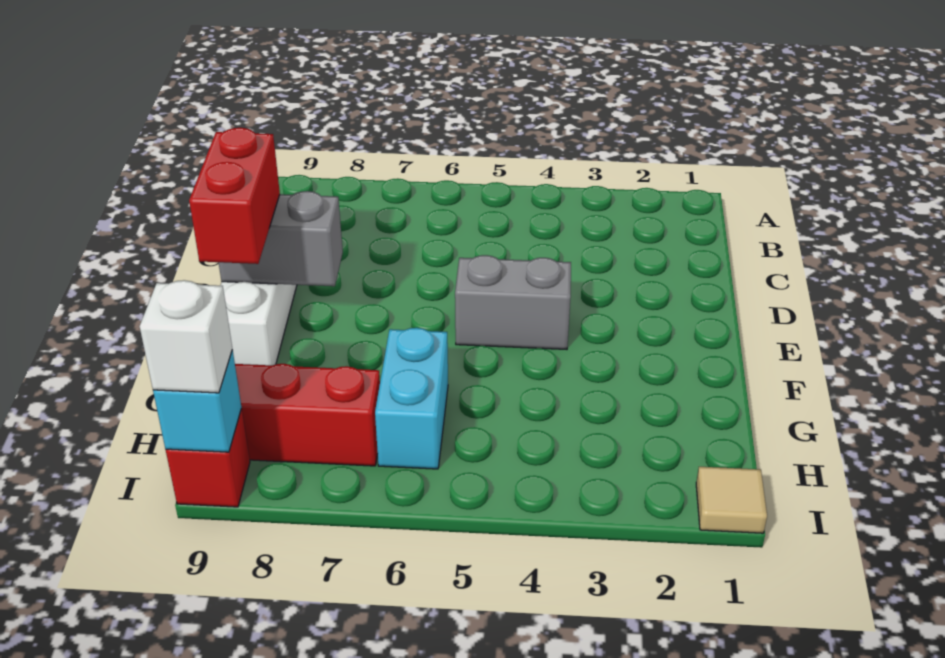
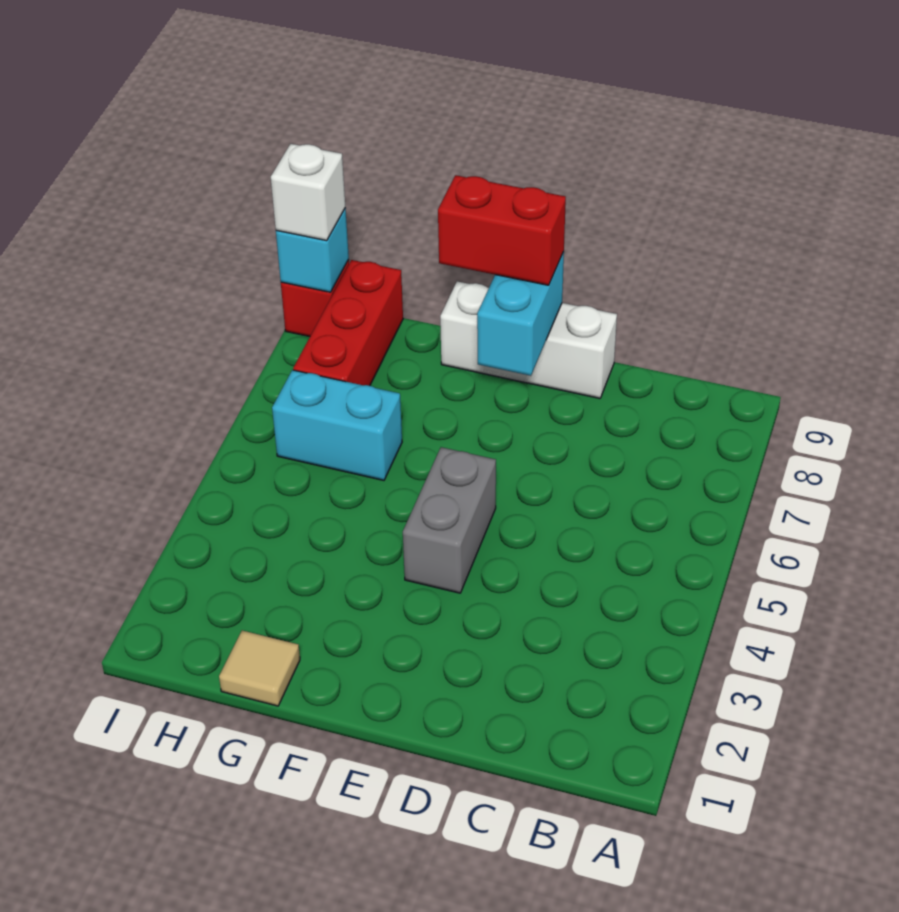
grey brick E8:E9 level 2 -> cyan brick E8:E9 level 2
tan tile I1 level 1 -> tan tile G1 level 1

